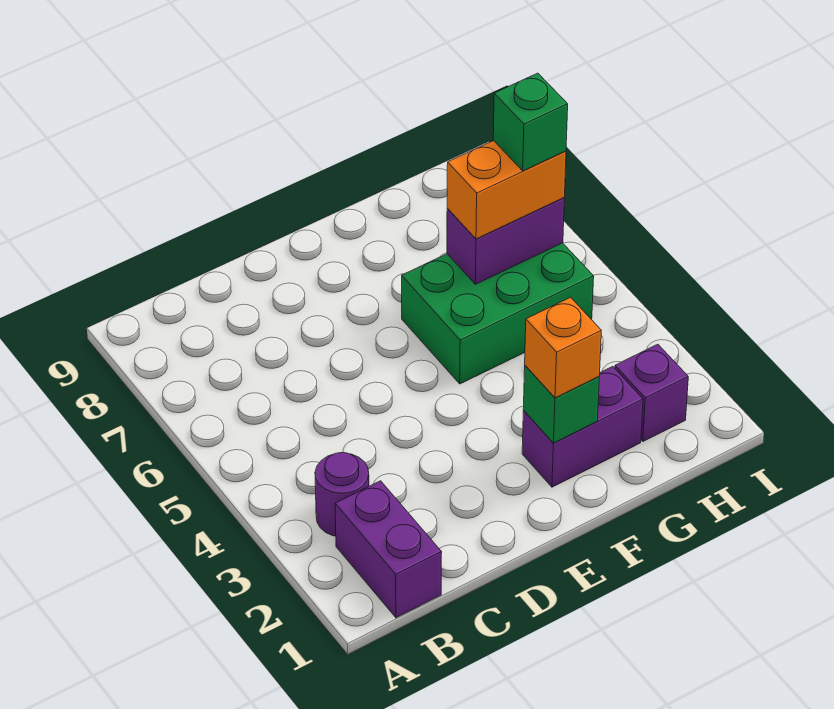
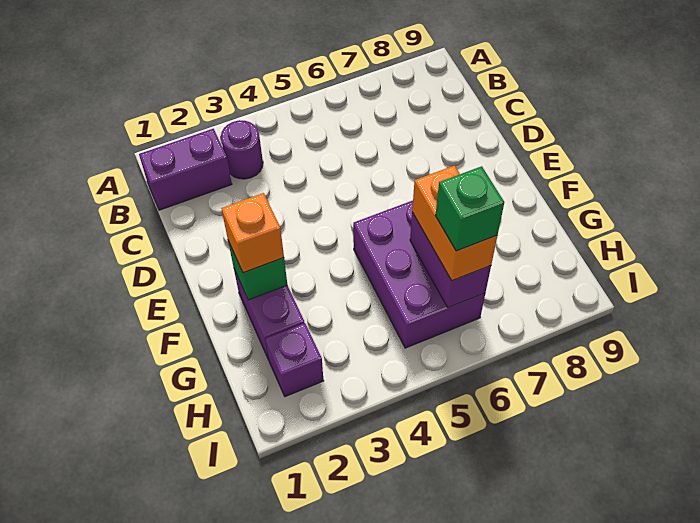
green brick F5:H6 level 1 -> purple brick F5:H6 level 1

